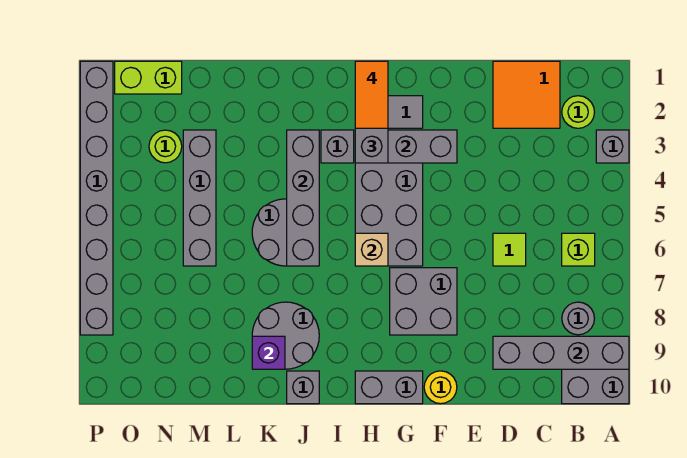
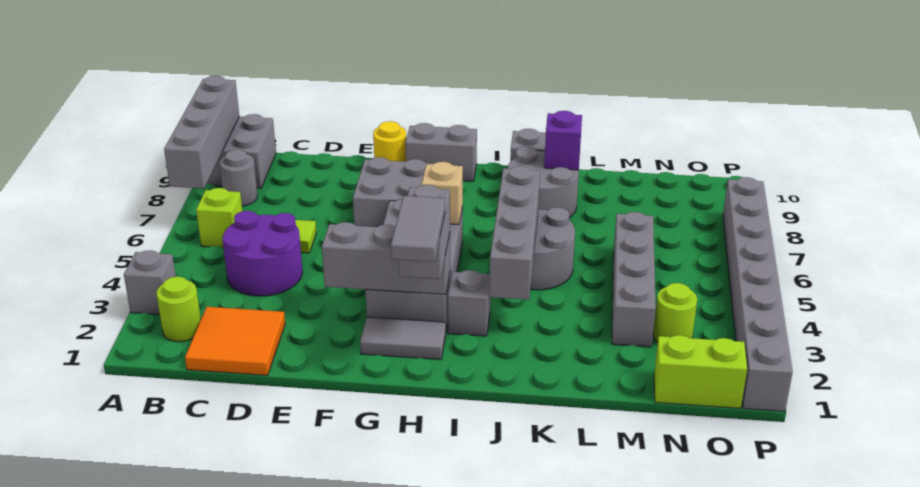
grey brick A9:D9 level 2 -> grey brick A7:A10 level 2
none -> purple round brick C4:D5 level 1
orange tile H1:H2 level 4 -> grey tile H1:H2 level 4

